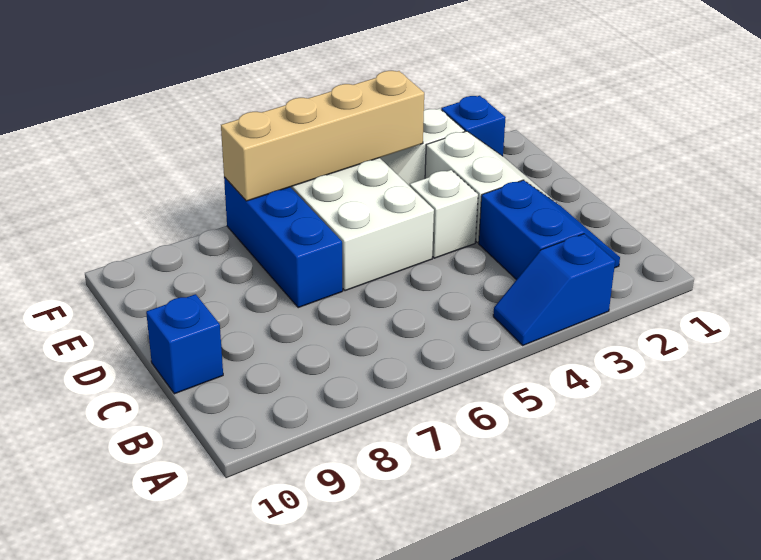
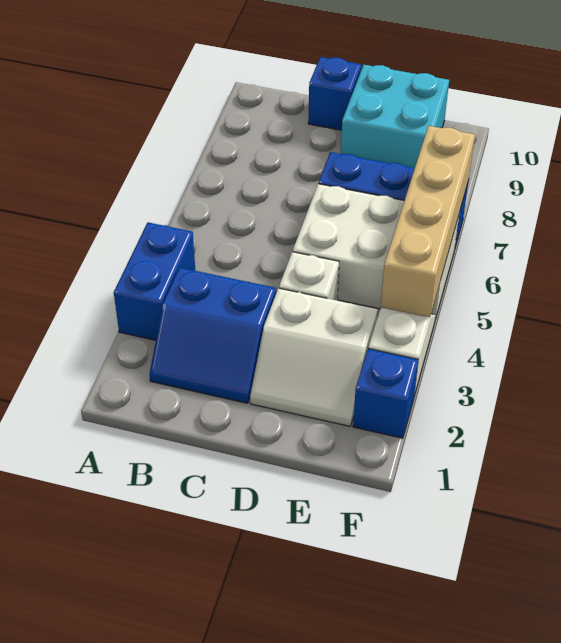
blue slope A3:A4 level 1 top 3 -> blue brick A3:A4 level 1
none -> cyan brick D9:E10 level 1

